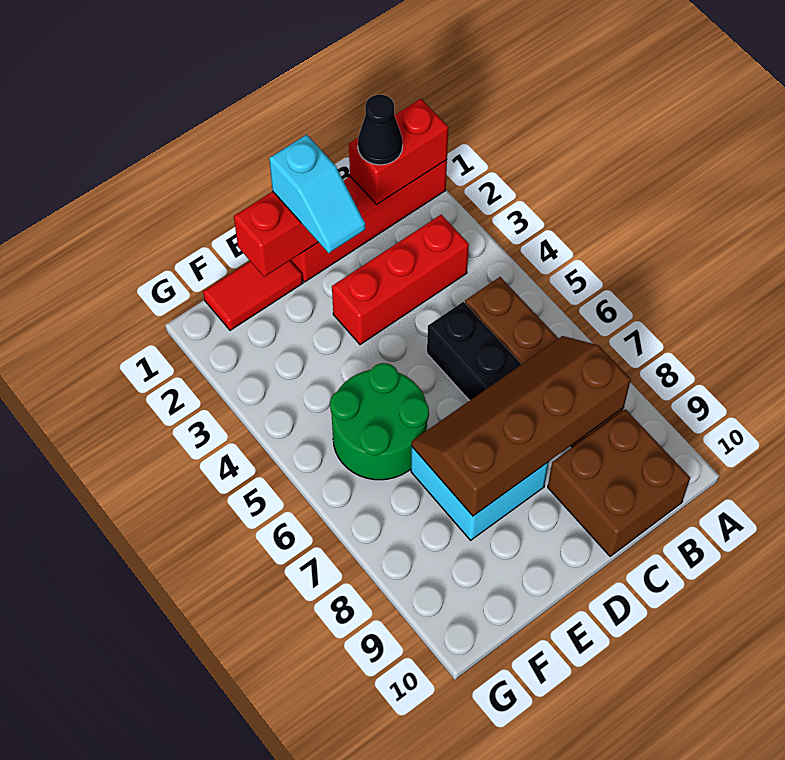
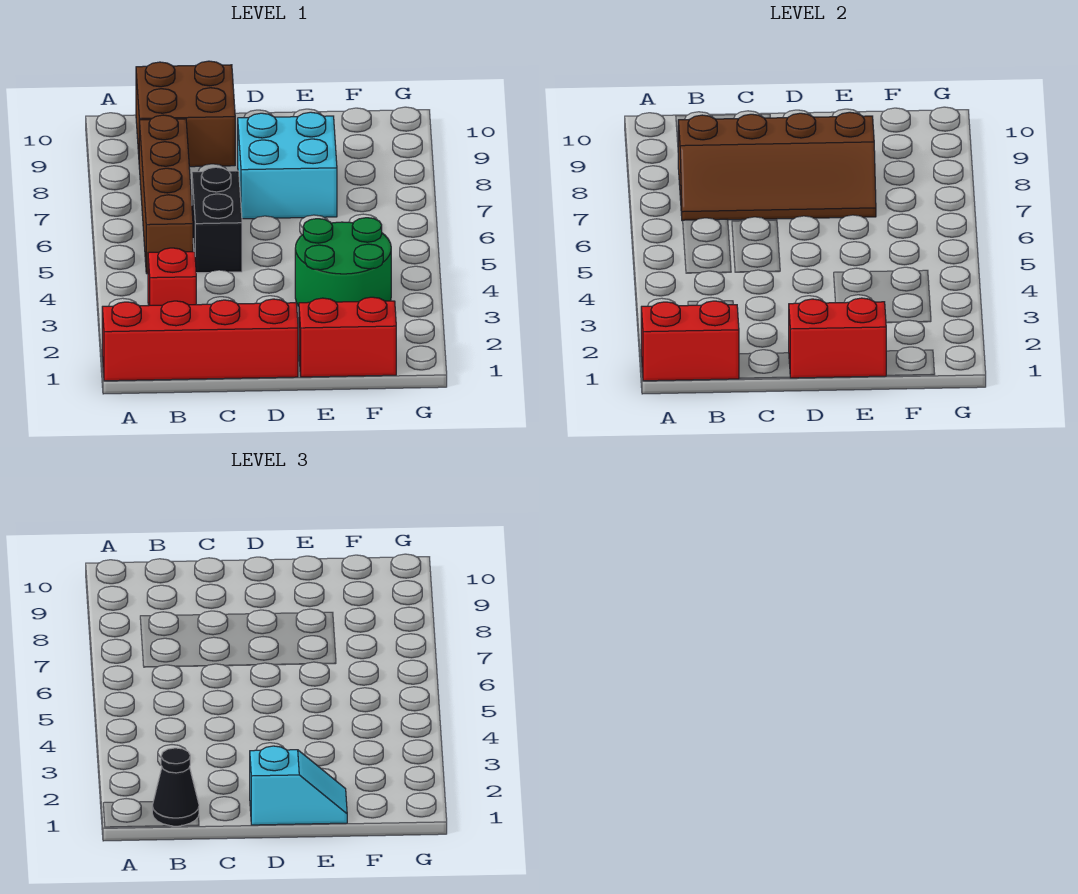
red brick B3:D3 level 1 -> red brick B3 level 1
cyan slope D1:D2 level 3 top 1 -> cyan slope D1:E1 level 3 top D
red tile E1:F1 level 1 -> red brick E1:F1 level 1
green round brick E5:F6 level 1 -> green round brick E3:F4 level 1

